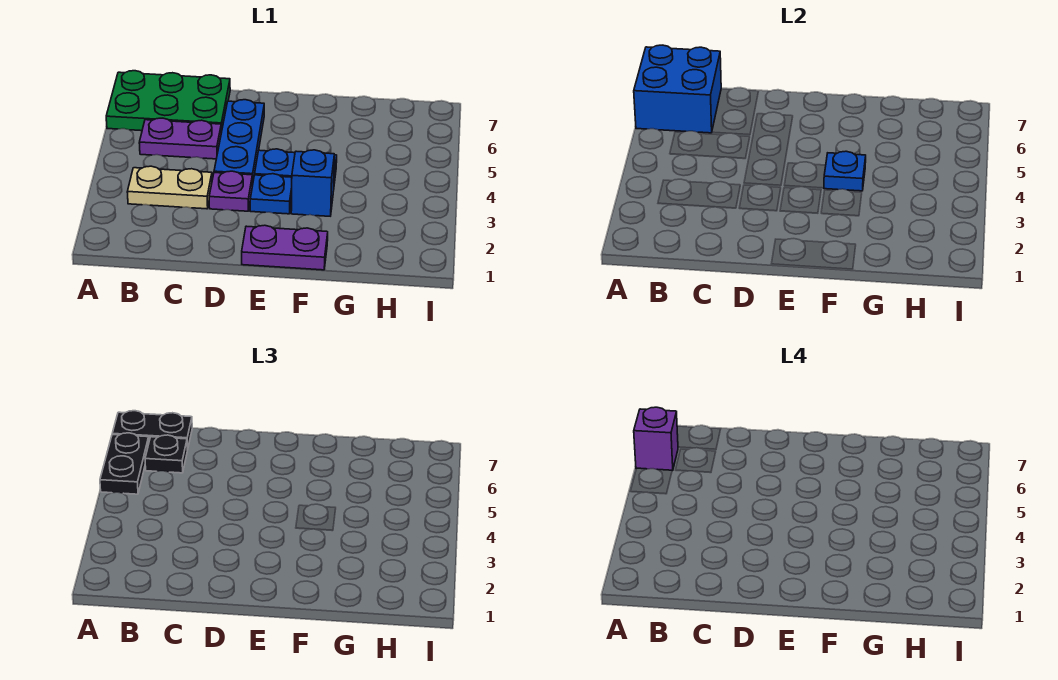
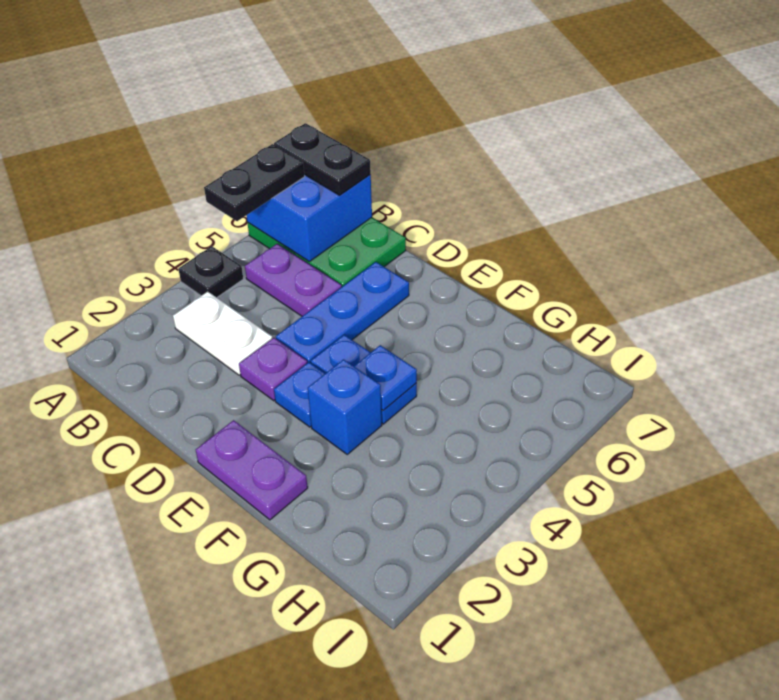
purple brick A6 level 4 -> none
tan plate B3:C3 level 1 -> white plate B3:C3 level 1
black plate B6 level 3 -> black plate A4 level 1

